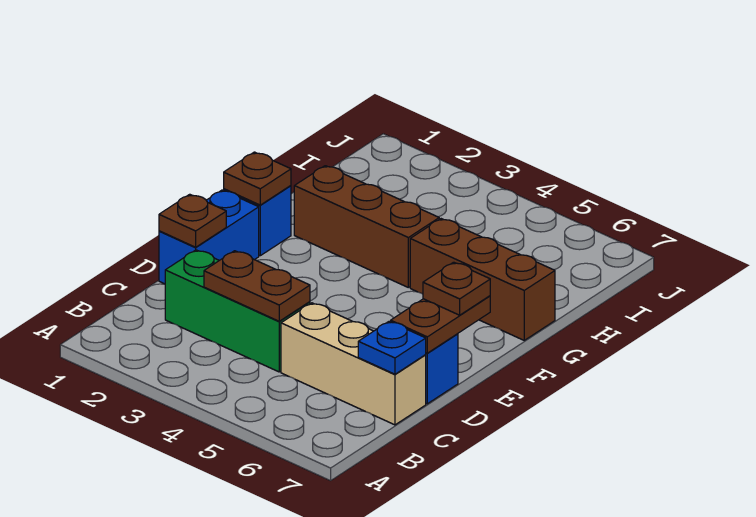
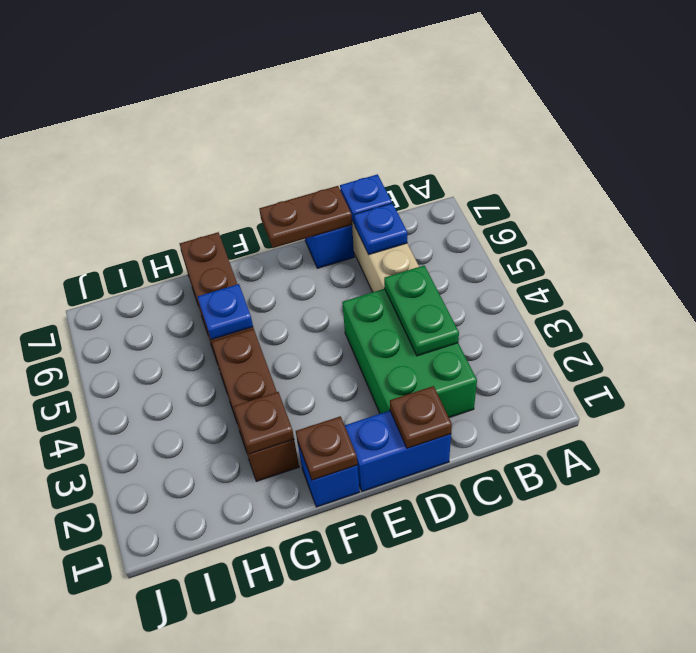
green brick C2:C4 level 1 -> green brick C2:D4 level 1
brown plate C3:C4 level 2 -> green plate C3:C4 level 2
none -> blue plate C6 level 2
brown plate E7 level 3 -> brown plate G2 level 2
none -> blue plate G5 level 2

